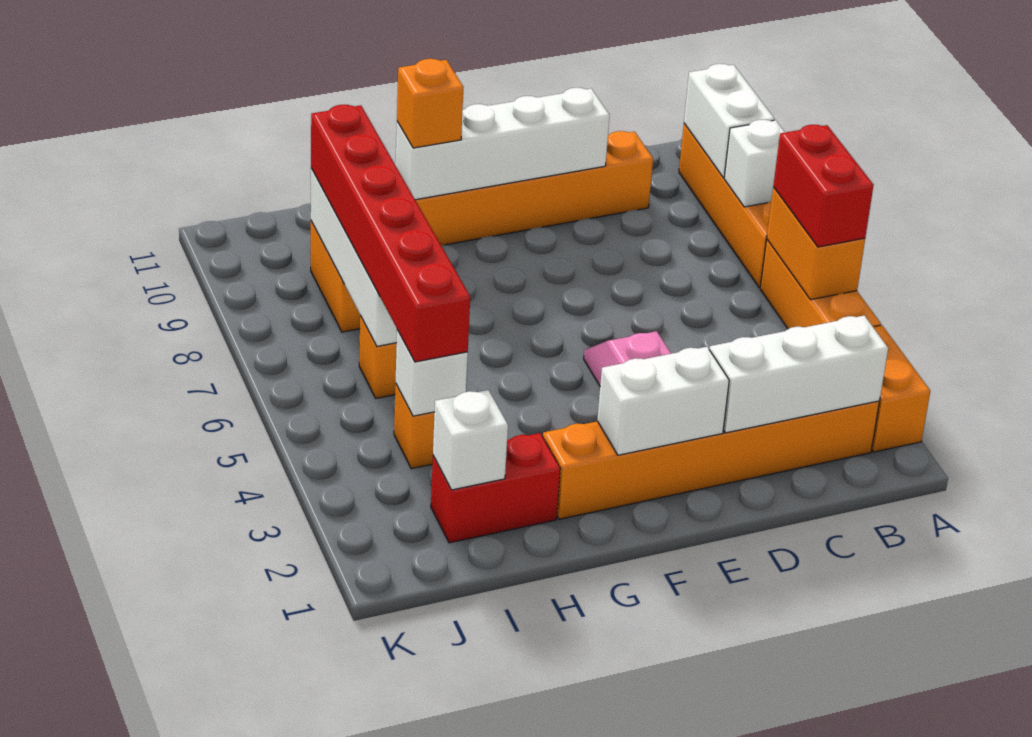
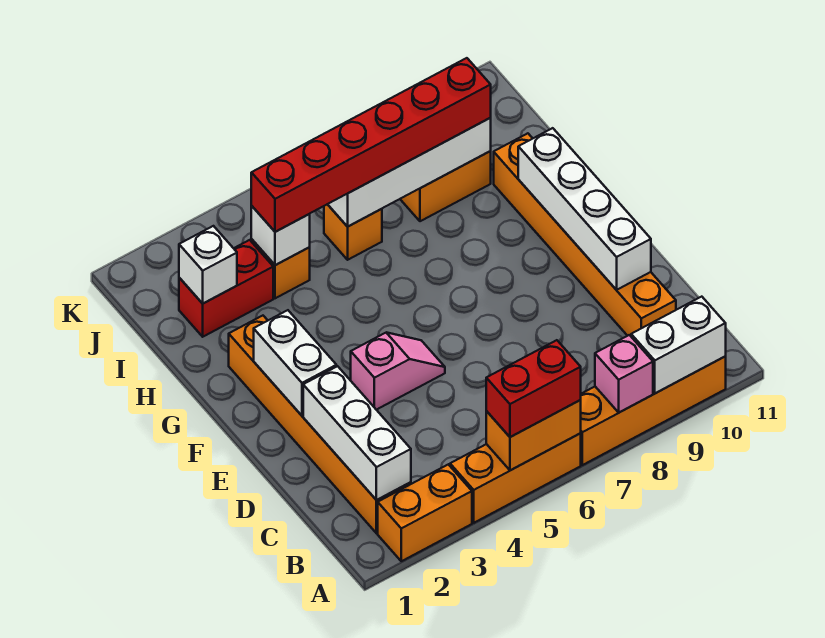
white brick A8 level 2 -> pink brick A8 level 2
orange brick G10 level 3 -> none
red brick H2:I2 level 1 -> red brick I2:I3 level 1

